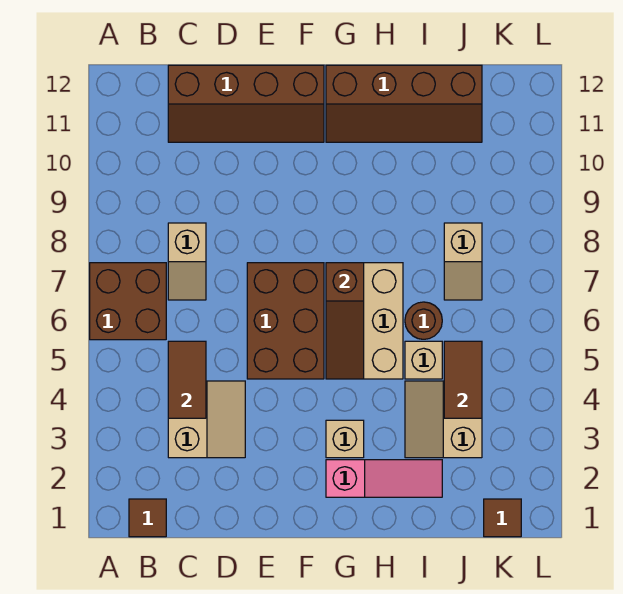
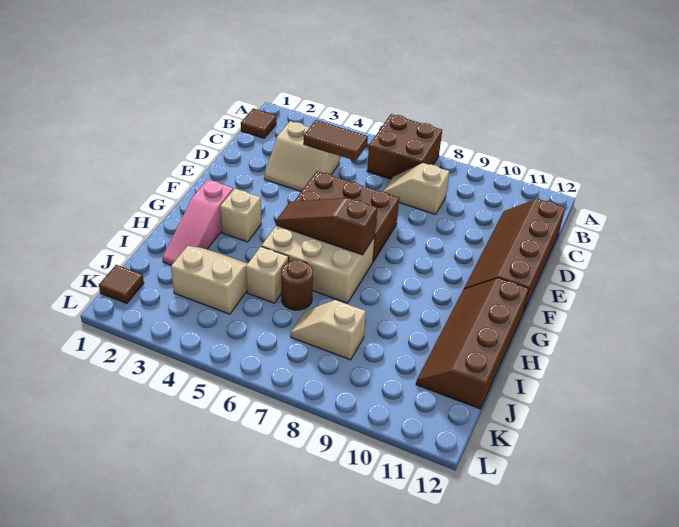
brown tile J4:J5 level 2 -> none

